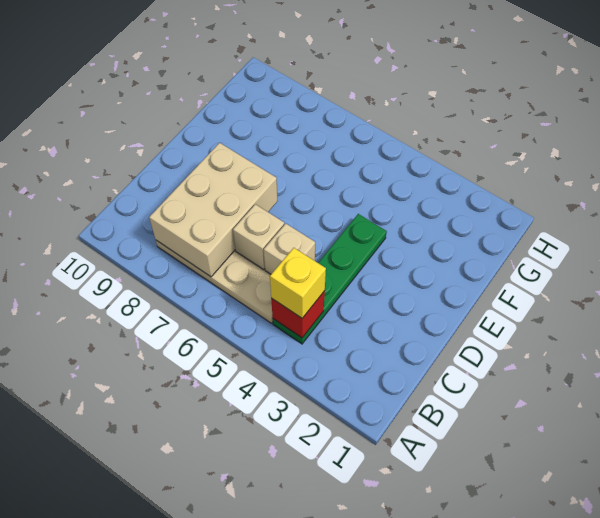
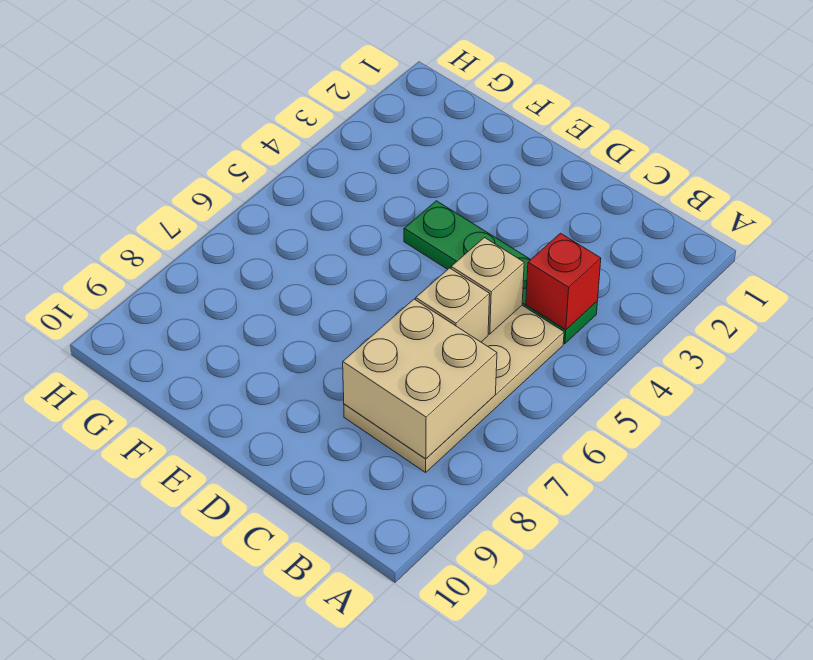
yellow brick B4 level 3 -> none
tan brick B7:D8 level 2 -> tan brick B7:C8 level 2

